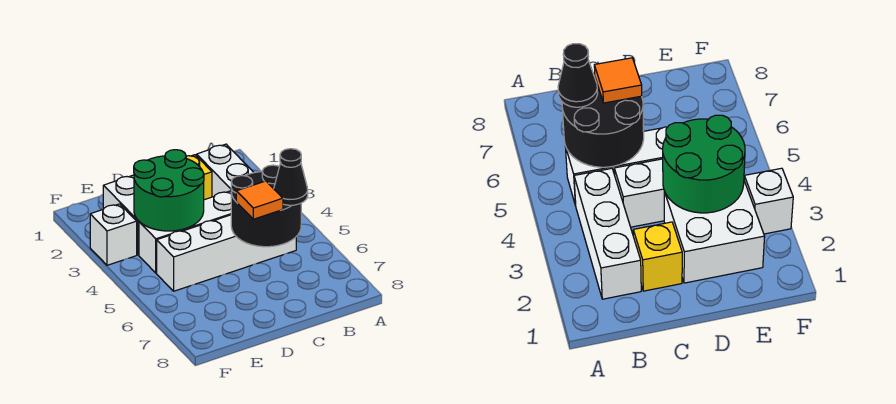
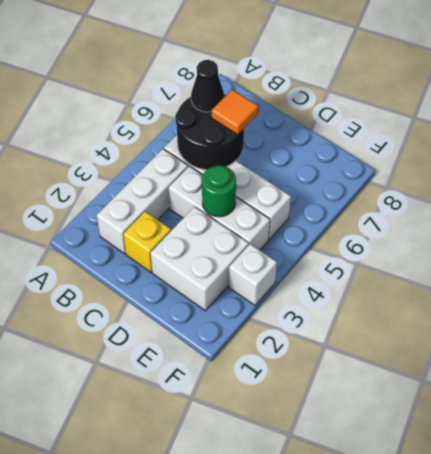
green round brick D3:E4 level 2 -> green round brick D4 level 2

